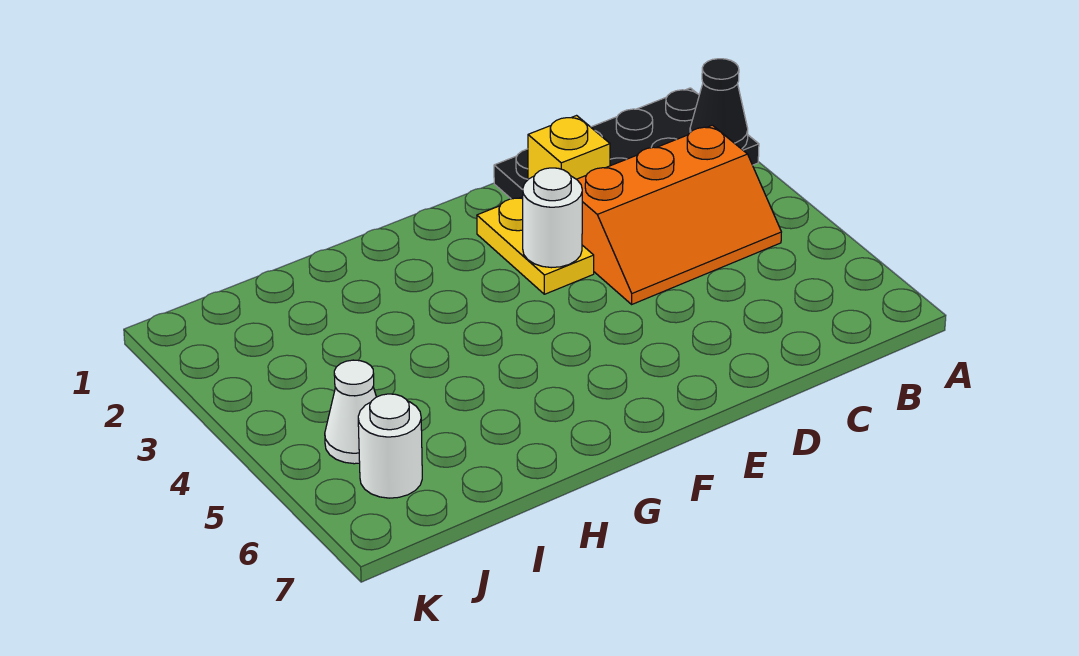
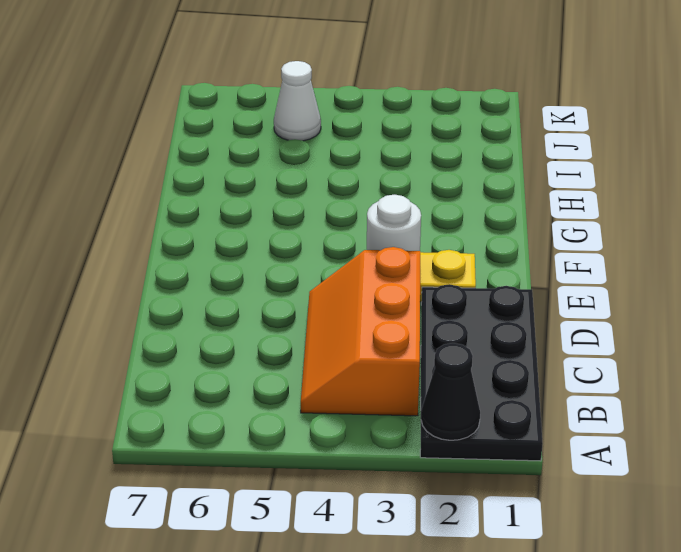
yellow brick D2 level 2 -> none
white round brick J6 level 1 -> none

